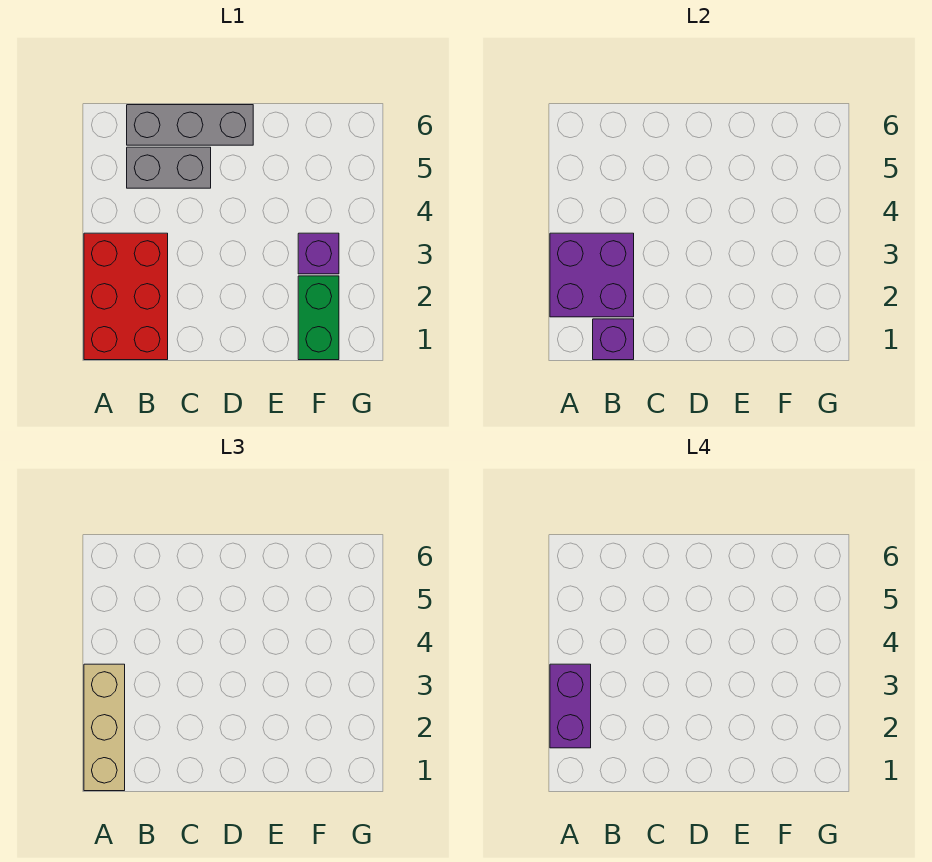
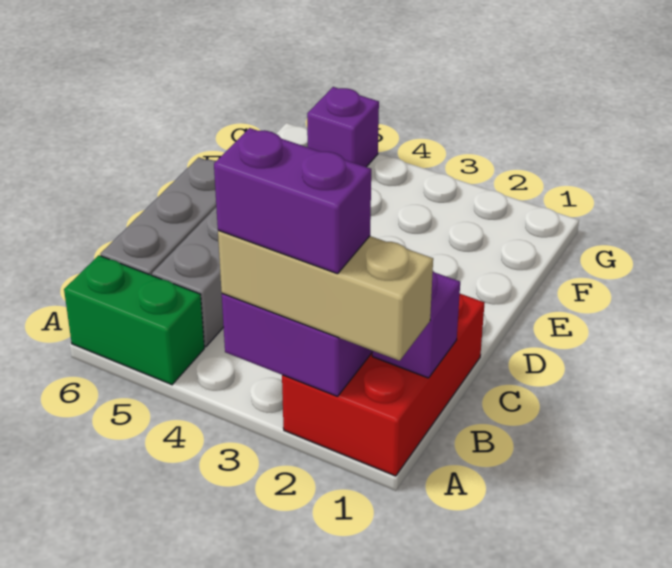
red brick A1:B3 level 1 -> red brick A1:C2 level 1
green brick F1:F2 level 1 -> green brick A5:A6 level 1
purple brick F3 level 1 -> purple brick G5 level 1

